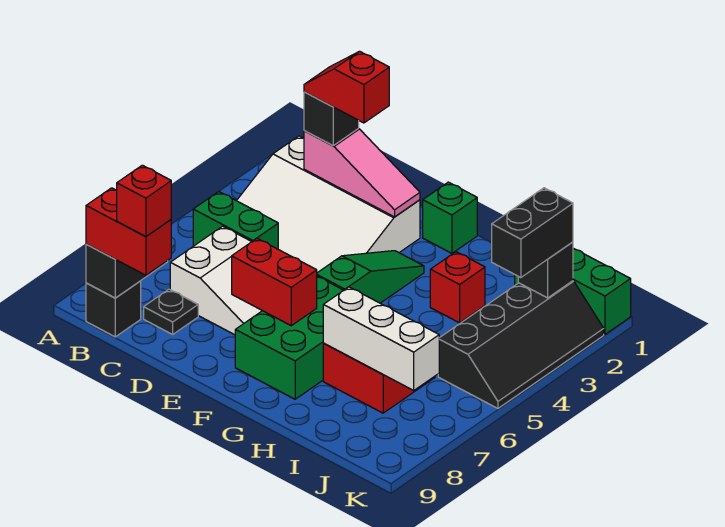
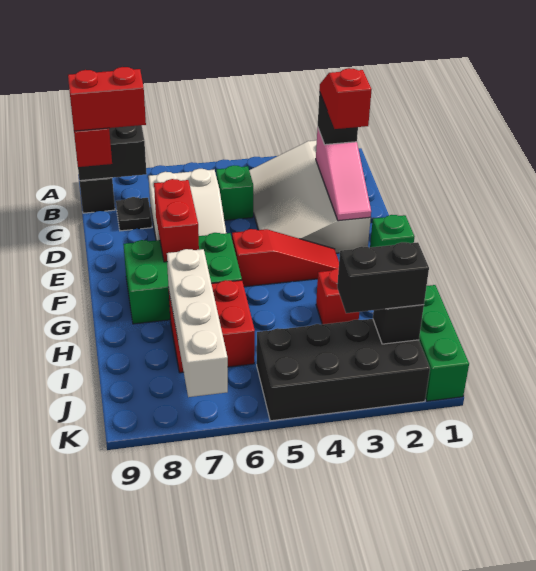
green brick B5:C5 level 1 -> green brick C5 level 1
red brick C9 level 4 -> red brick C8:C9 level 4
green slope F3:F5 level 1 top 5 -> red slope F3:F5 level 1 top 5
white brick H7:J7 level 2 -> white brick H7:K7 level 2
black slope J2:K5 level 1 top J -> black brick J2:K5 level 1

